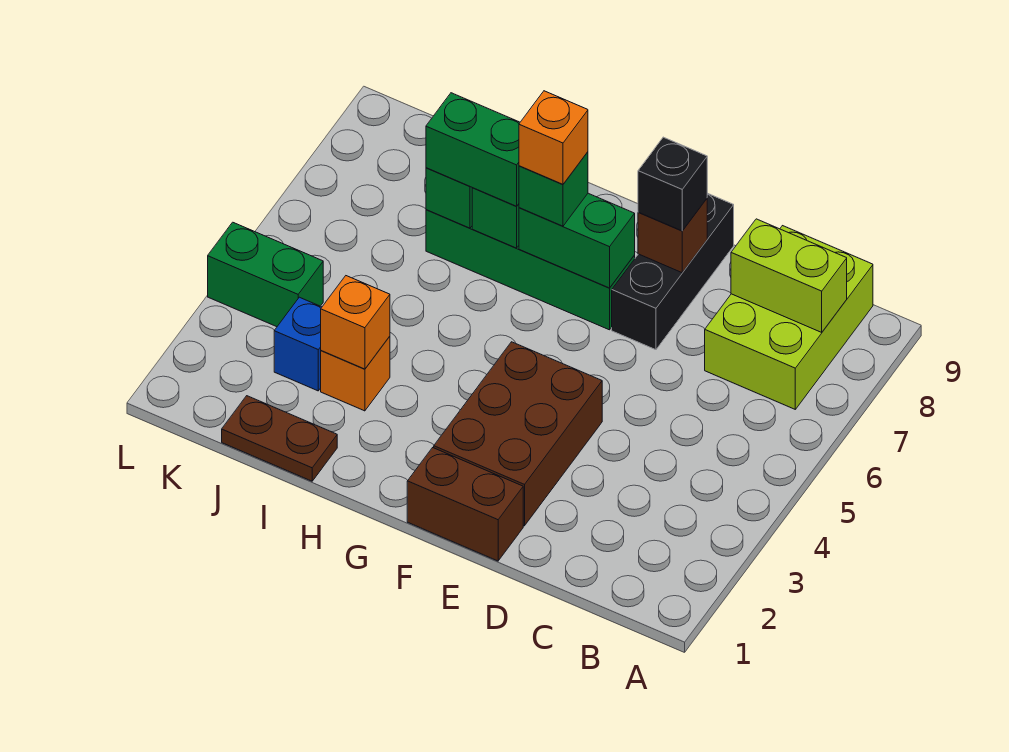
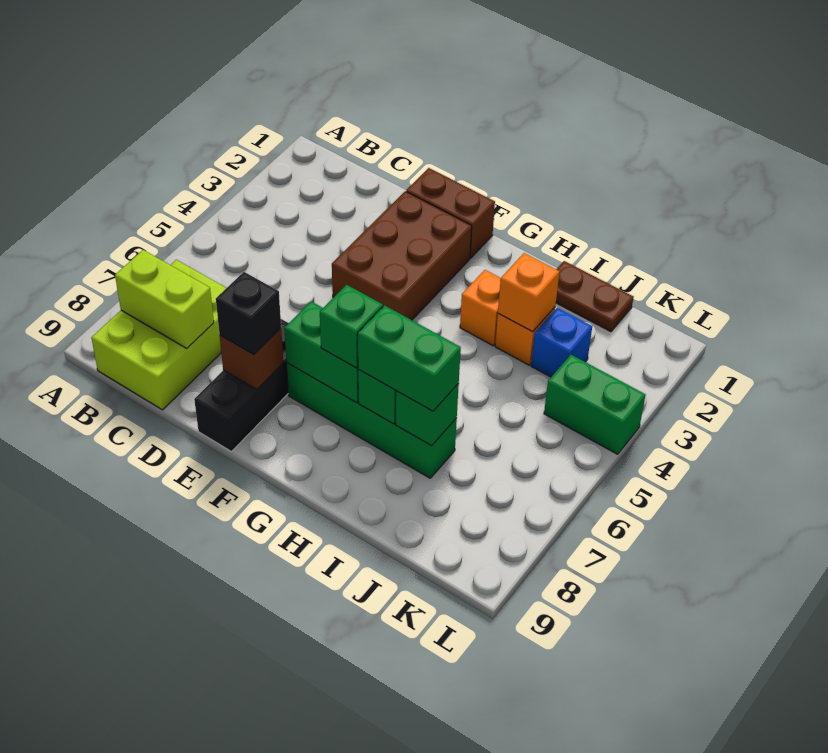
orange brick G7 level 4 -> orange brick H3 level 1

